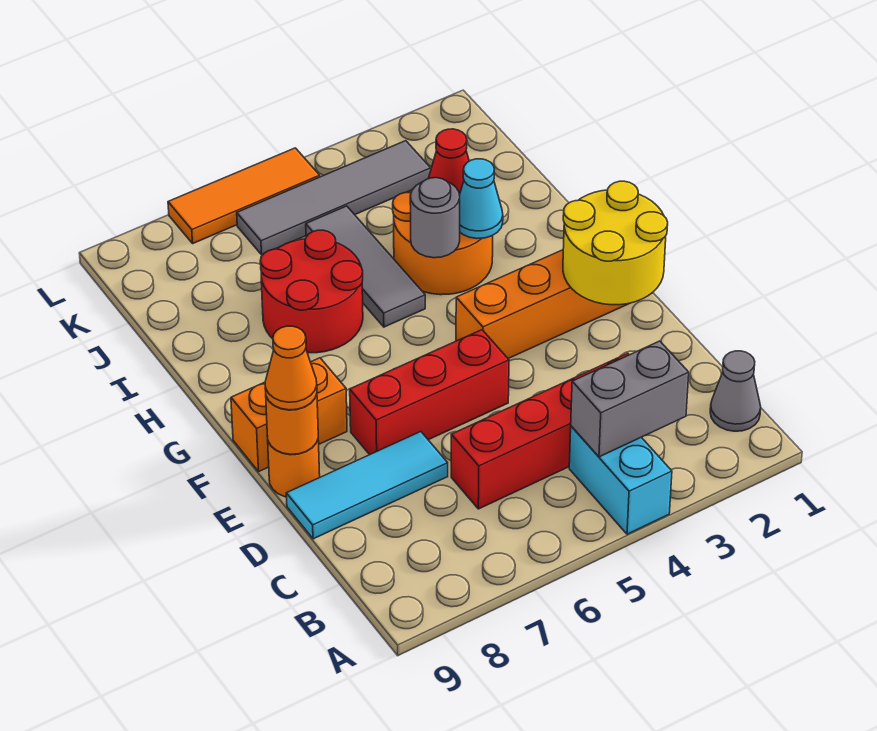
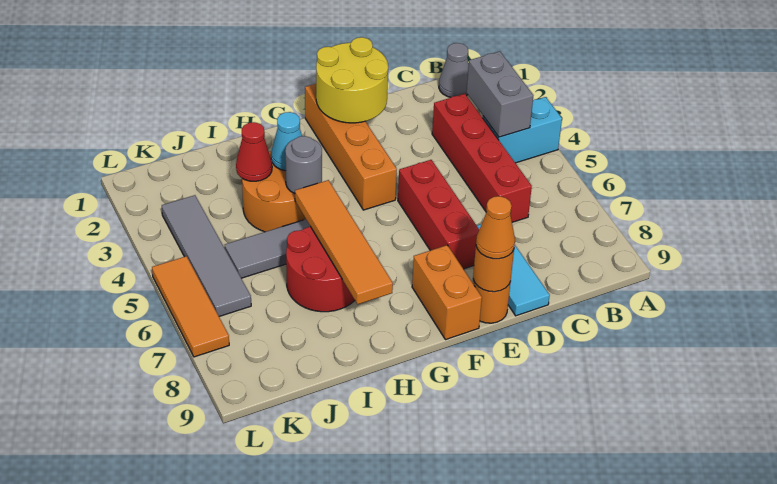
none -> orange tile H5:H8 level 2

